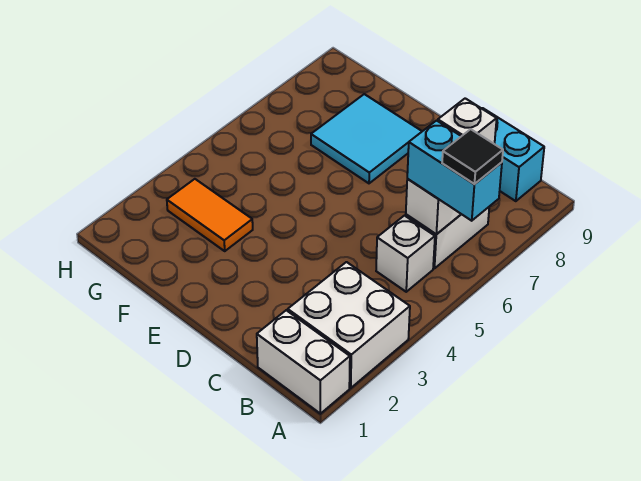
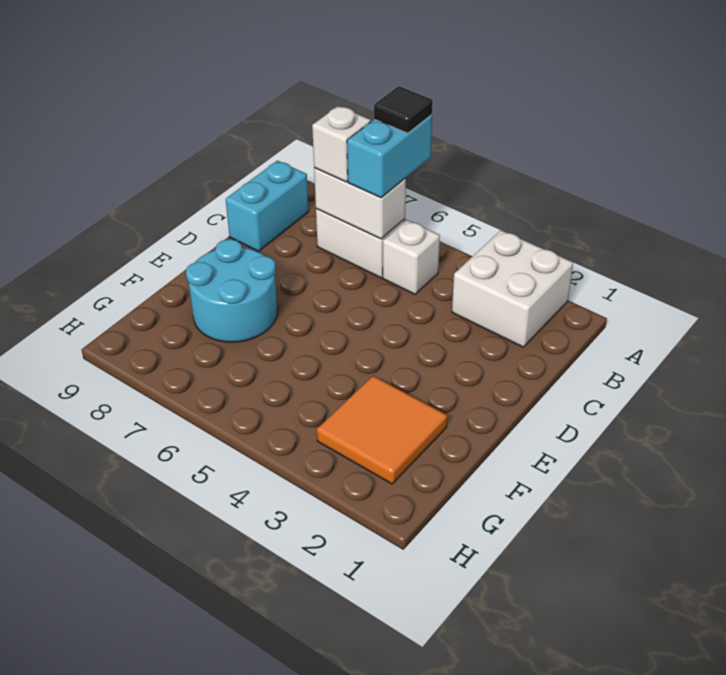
white brick A1:B1 level 1 -> none
cyan tile E7:F8 level 1 -> cyan round brick E7:F8 level 1
orange tile F3:G3 level 1 -> orange tile F2:G3 level 1

